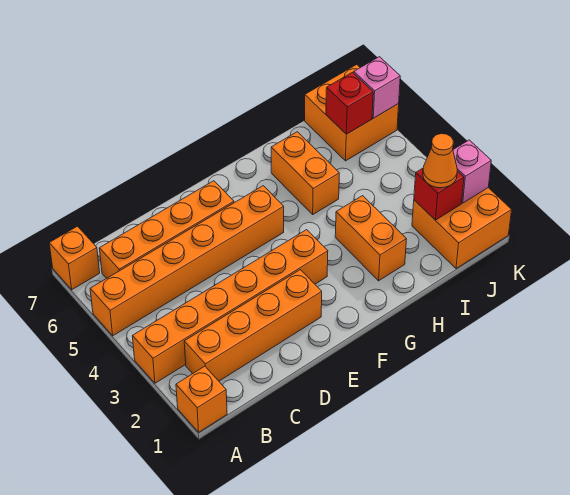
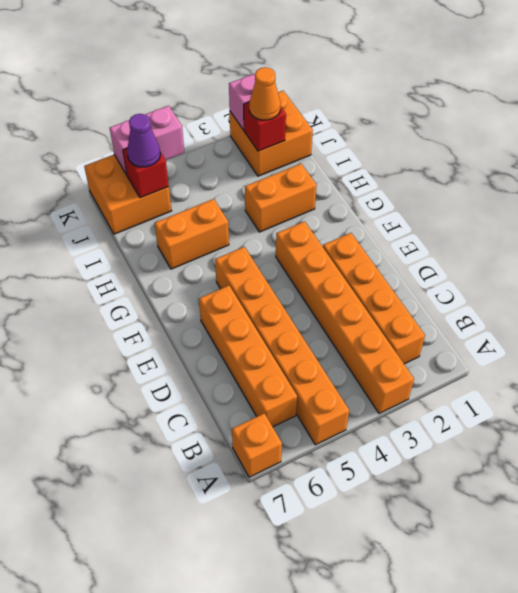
orange brick A1 level 1 -> none
none -> purple cone J6 level 3
pink brick K6 level 2 -> pink brick K5:K6 level 2

